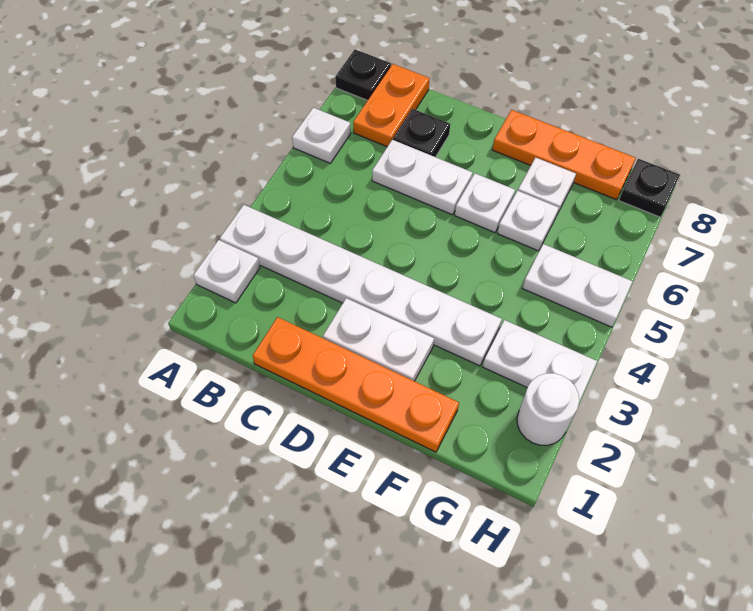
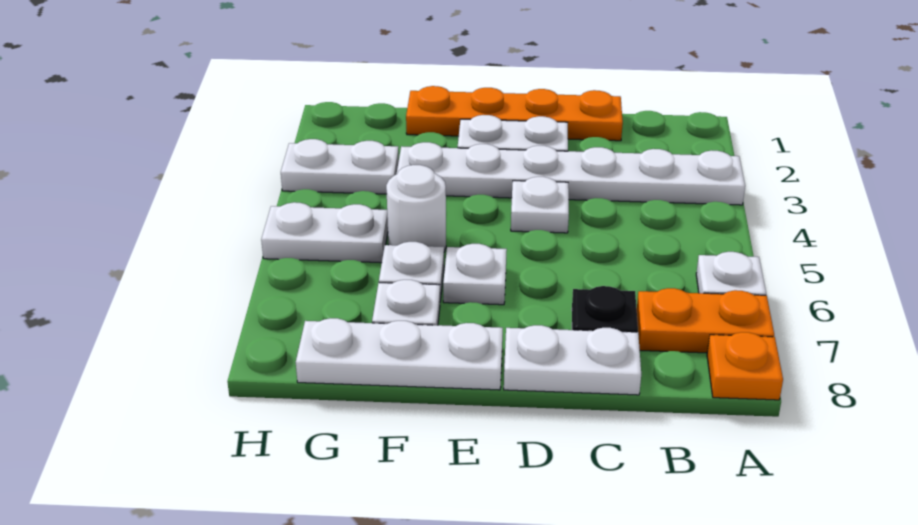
white plate A2 level 1 -> white plate D4 level 1
black plate A8 level 1 -> orange plate A8 level 1
orange plate B7:B8 level 1 -> orange plate A7:B7 level 1
white plate C6:D6 level 1 -> white plate C8:D8 level 1
orange plate E8:G8 level 1 -> white plate E8:G8 level 1
white round brick H2 level 1 -> white round brick F5 level 1
black plate H8 level 1 -> none

